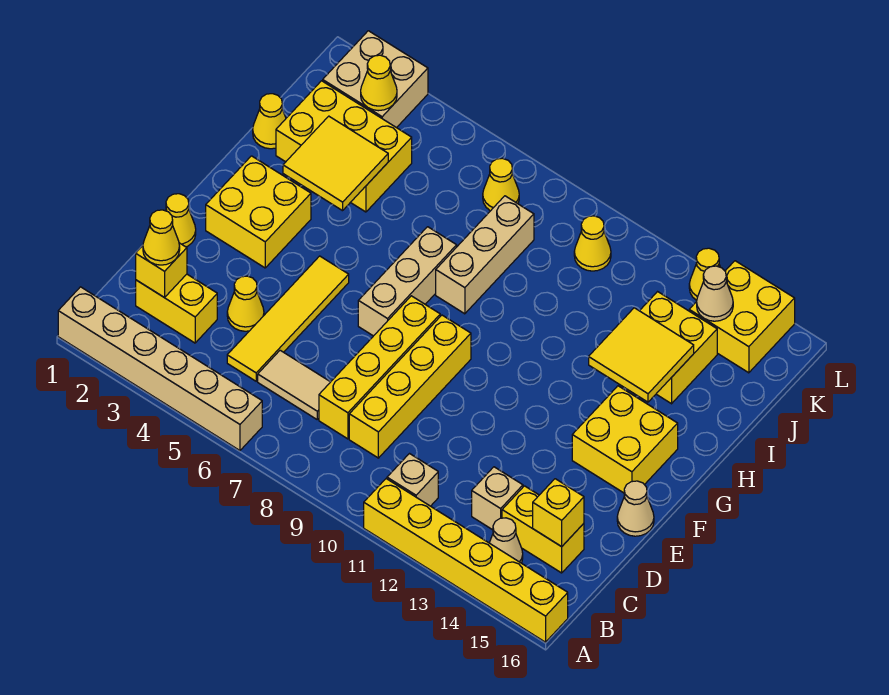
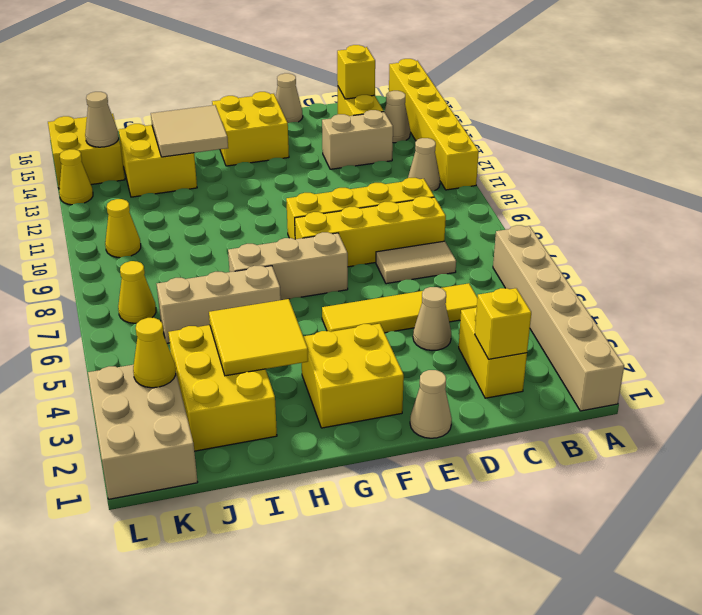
tan brick B11 level 1 -> tan cone B11 level 1
yellow cone C2 level 3 -> none
tan tile C6:C7 level 1 -> tan tile C7:D7 level 1
tan brick C13 level 1 -> tan brick C13:D13 level 1
yellow cone D4 level 1 -> tan cone D4 level 1
yellow cone E1 level 1 -> tan cone E1 level 1
tan brick H8:J8 level 1 -> tan brick H6:J6 level 1
yellow tile H13:I14 level 2 -> tan tile H13:I14 level 2
yellow cone I1 level 1 -> none
tan brick K2:L3 level 1 -> tan brick K1:L3 level 1

